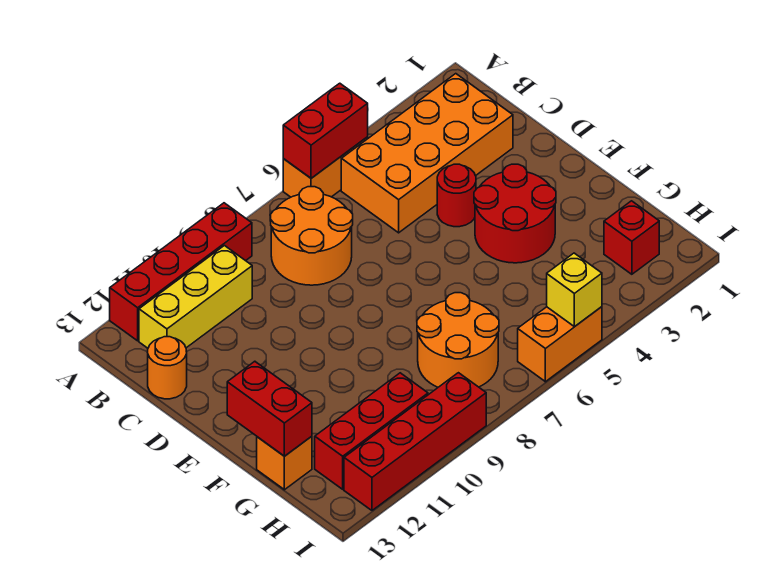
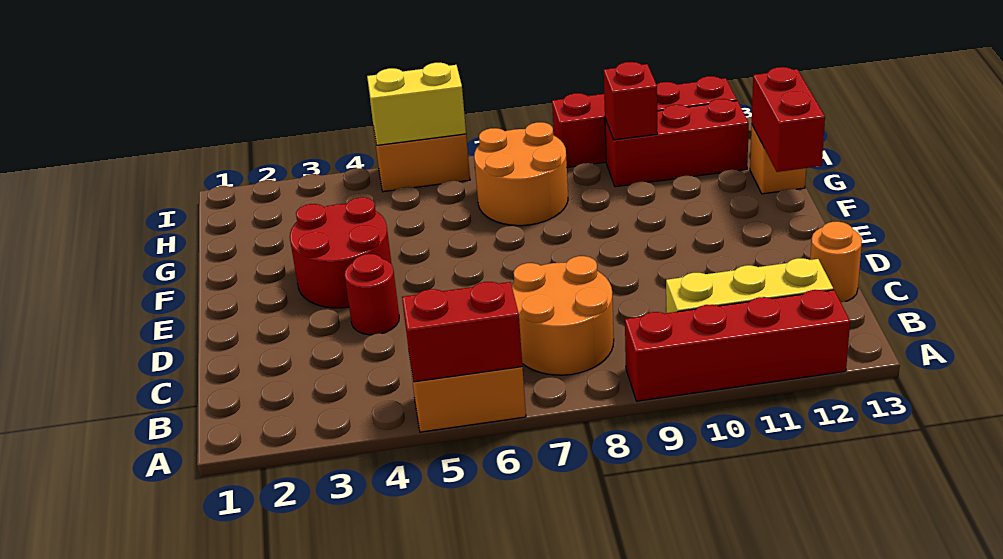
orange brick B2:C5 level 1 -> none
red brick H2 level 1 -> red brick H10 level 2
yellow brick I5 level 2 -> yellow brick I5:I6 level 2

